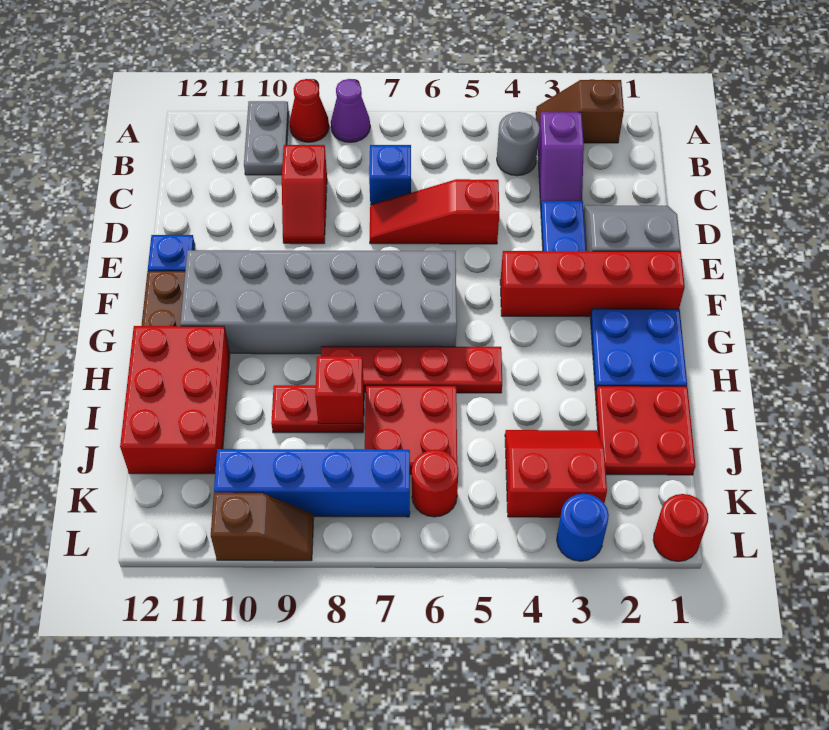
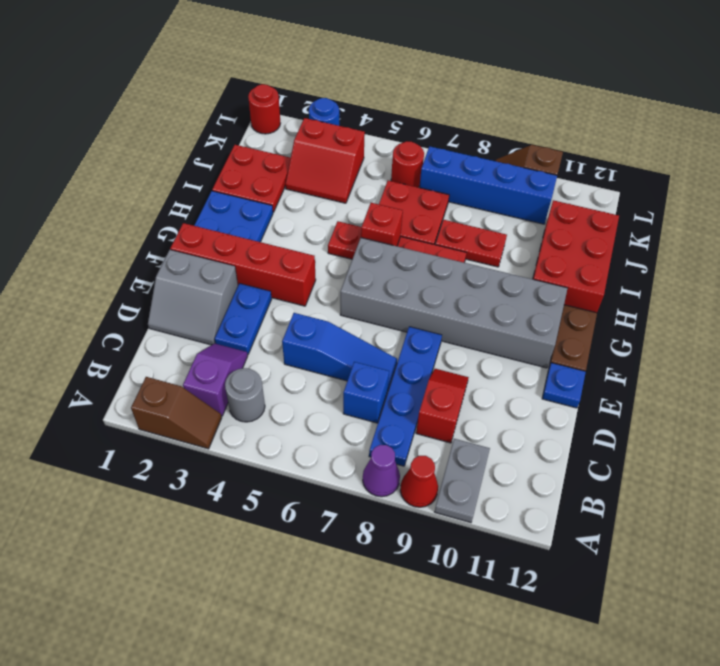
none -> blue plate B8:E8 level 1
red slope D5:D7 level 1 top 5 -> blue slope D5:D7 level 1 top 5
red brick I8 level 2 -> red brick H6 level 2

